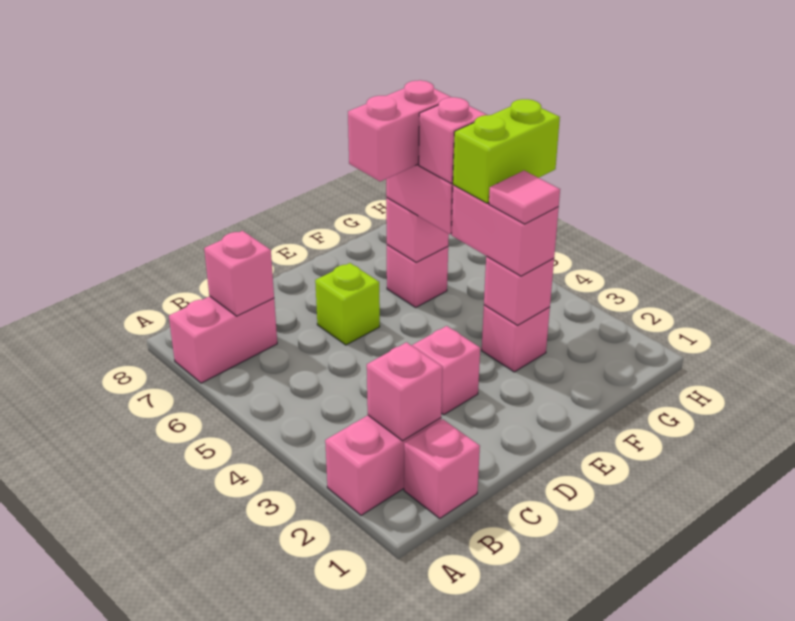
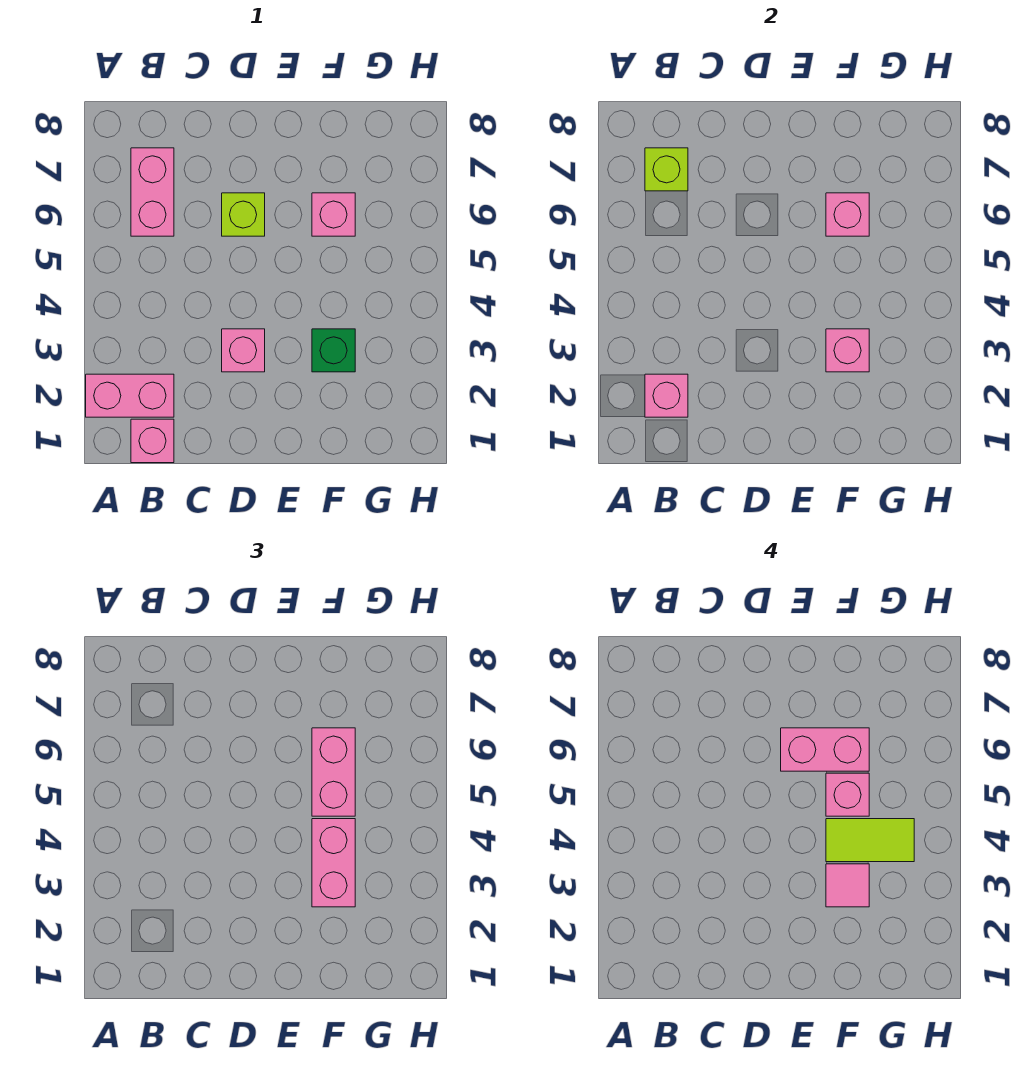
pink brick A7:B7 level 1 -> pink brick B6:B7 level 1
pink brick B7 level 2 -> lime brick B7 level 2
pink brick F3 level 1 -> green brick F3 level 1
lime brick F4:G4 level 4 -> lime tile F4:G4 level 4

